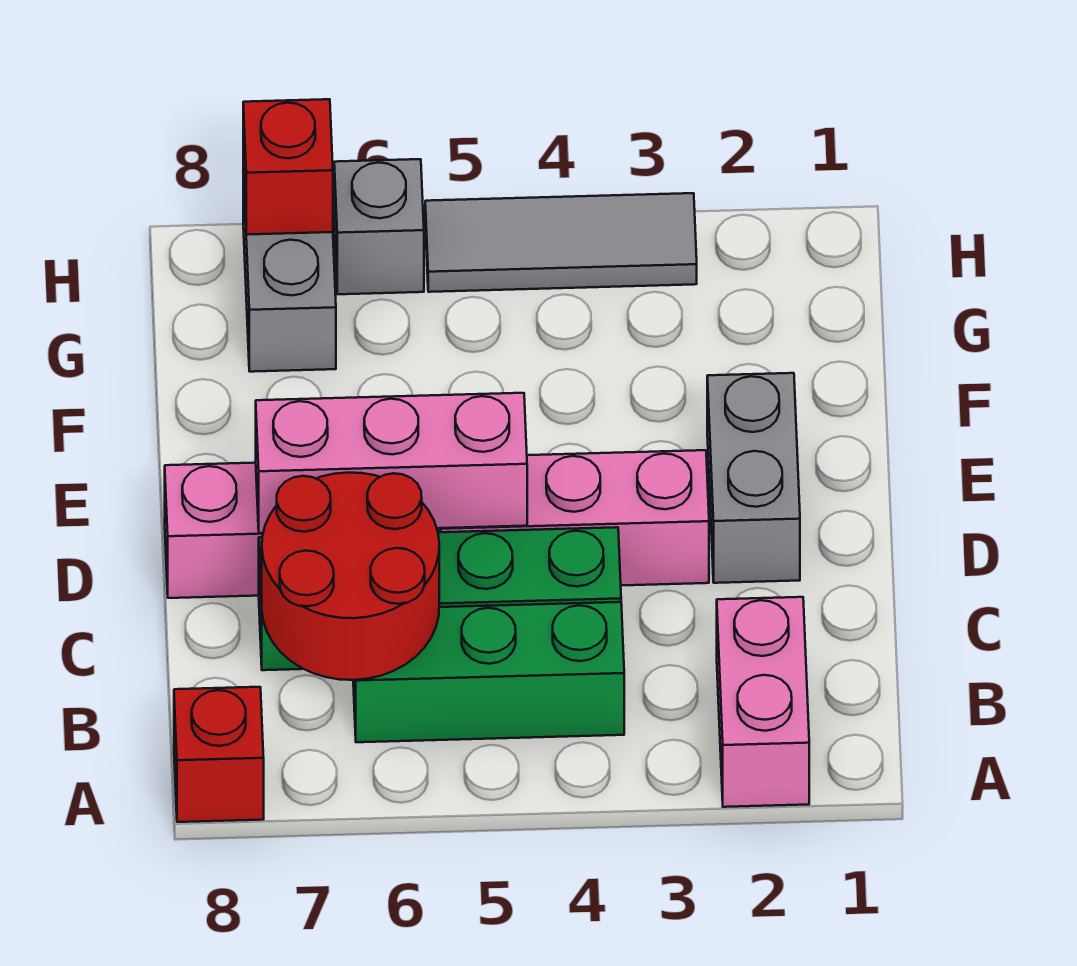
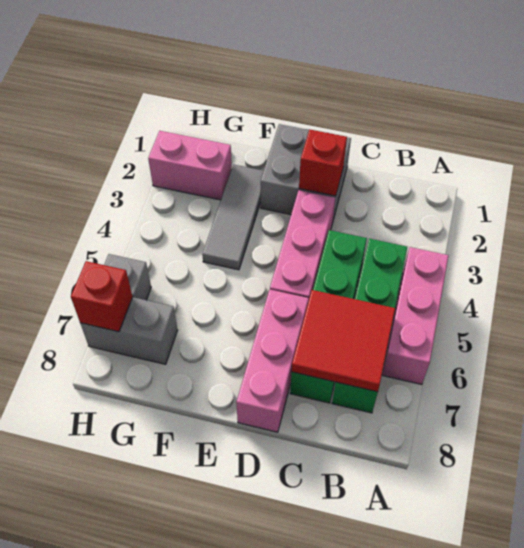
pink brick A2:B2 level 1 -> pink brick G2:H2 level 1
red brick A8 level 1 -> red brick D2 level 2
green brick B4:B6 level 1 -> green brick B4:B7 level 1
red round brick B6:C7 level 2 -> red tile B6:C7 level 2
grey brick D2:E2 level 1 -> grey brick D1:E2 level 1
pink brick D5:D7 level 2 -> pink brick A4:A6 level 1
grey tile H3:H5 level 1 -> grey tile F2:F4 level 1

